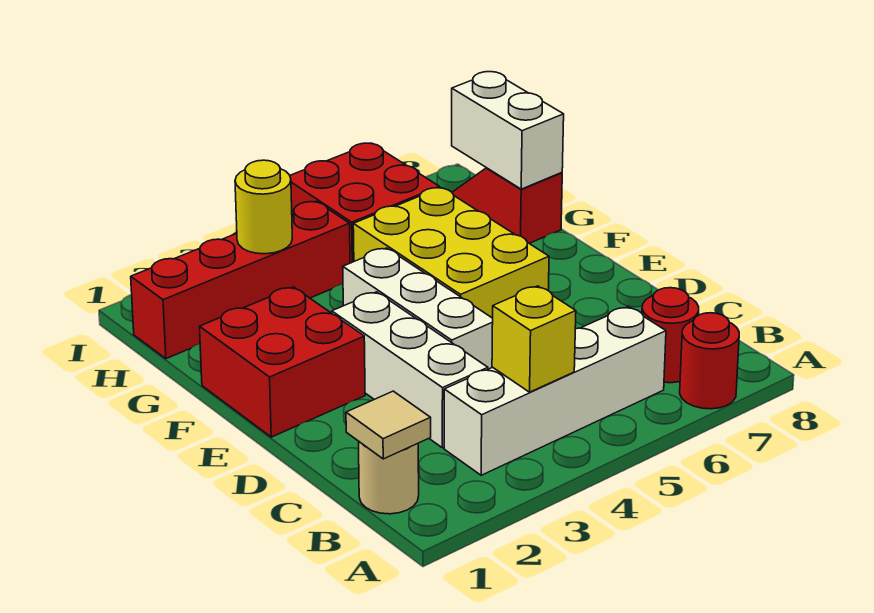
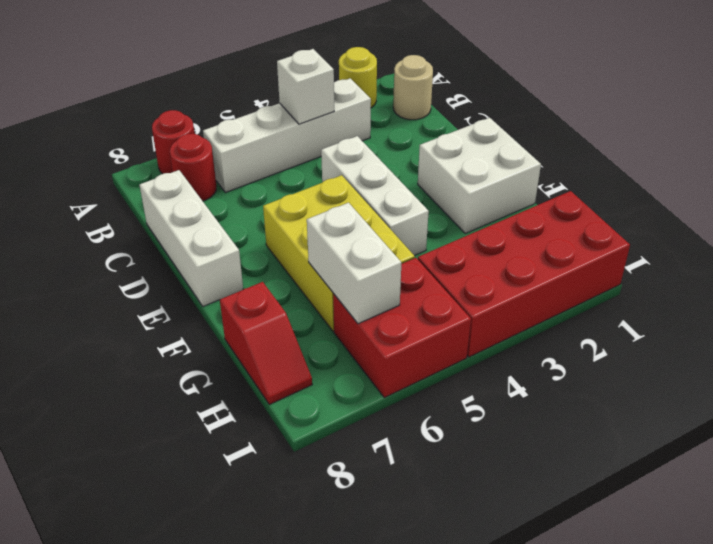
tan tile B1 level 2 -> none
yellow brick B4 level 2 -> white brick B4 level 2
white brick C3:E3 level 1 -> white brick C8:E8 level 1
red brick E1:F2 level 1 -> white brick E1:F2 level 1
white brick G8:H8 level 2 -> white brick G6:H6 level 2
red brick H1:H4 level 1 -> red brick H1:I4 level 1
yellow round brick H3 level 2 -> yellow round brick A2 level 1

